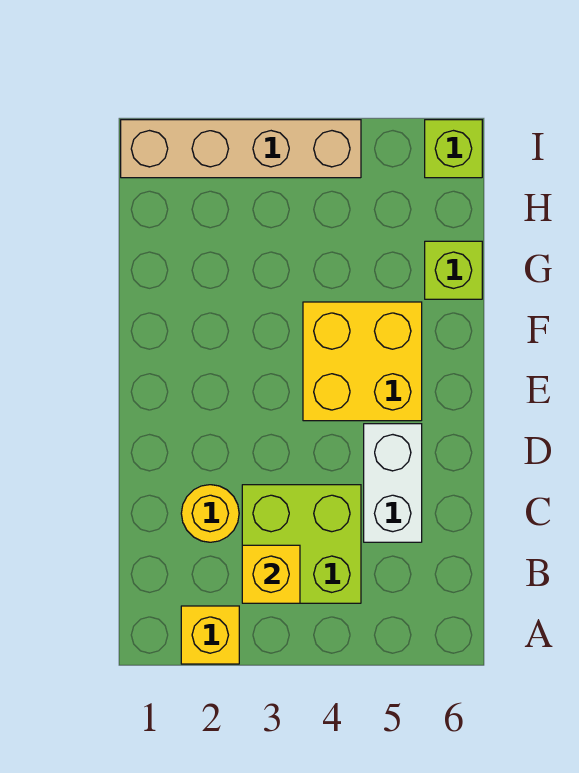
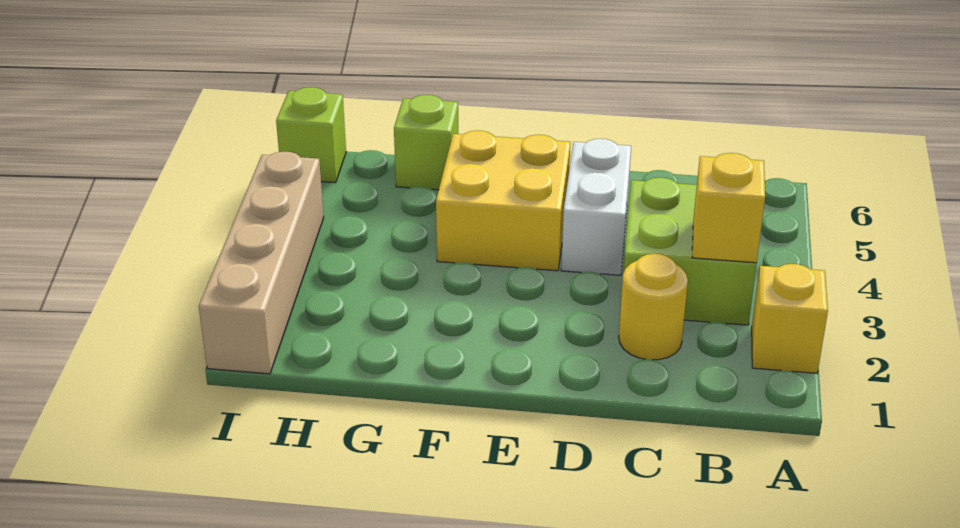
white brick C5:D5 level 1 -> white brick D4:D5 level 1

